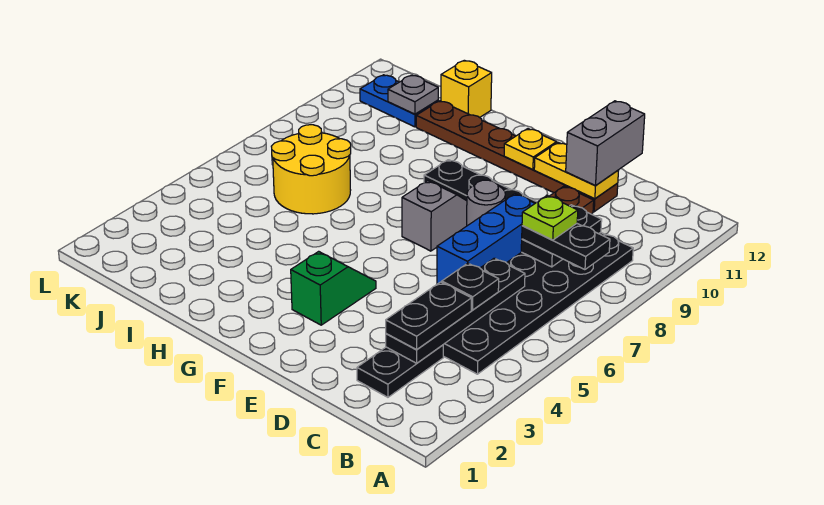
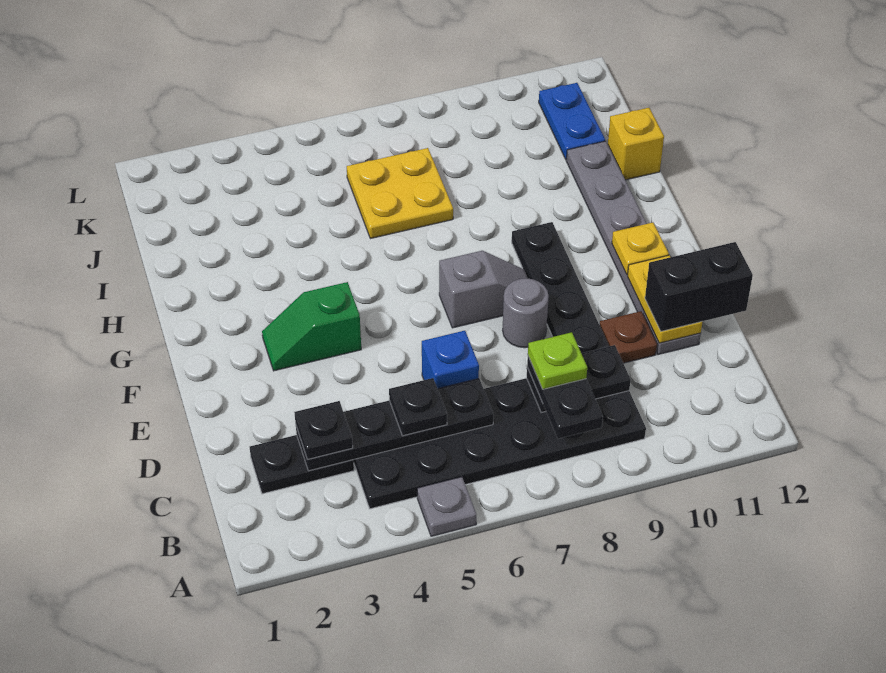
black plate C3:C4 level 3 -> black plate C3 level 3
blue brick D6:D8 level 1 -> blue brick D6 level 1
brown plate D11:I11 level 1 -> grey plate D11:I11 level 1
grey brick D11:D12 level 3 -> black brick D11:D12 level 3
green slope F3:F4 level 1 top 3 -> green slope F3:F4 level 1 top 4
yellow round brick I6:J7 level 1 -> yellow plate I6:J7 level 1
grey plate J11 level 2 -> grey plate A5 level 1

